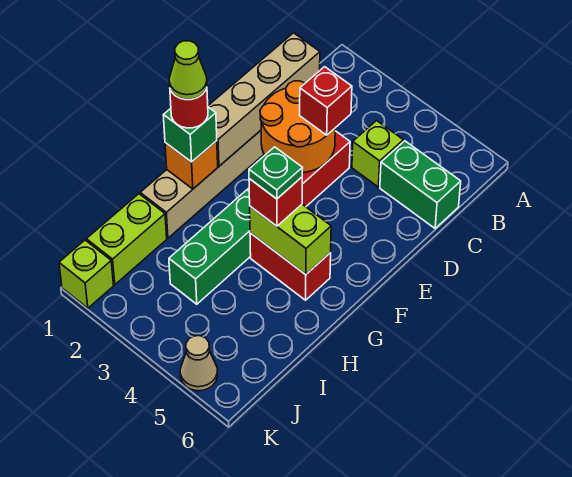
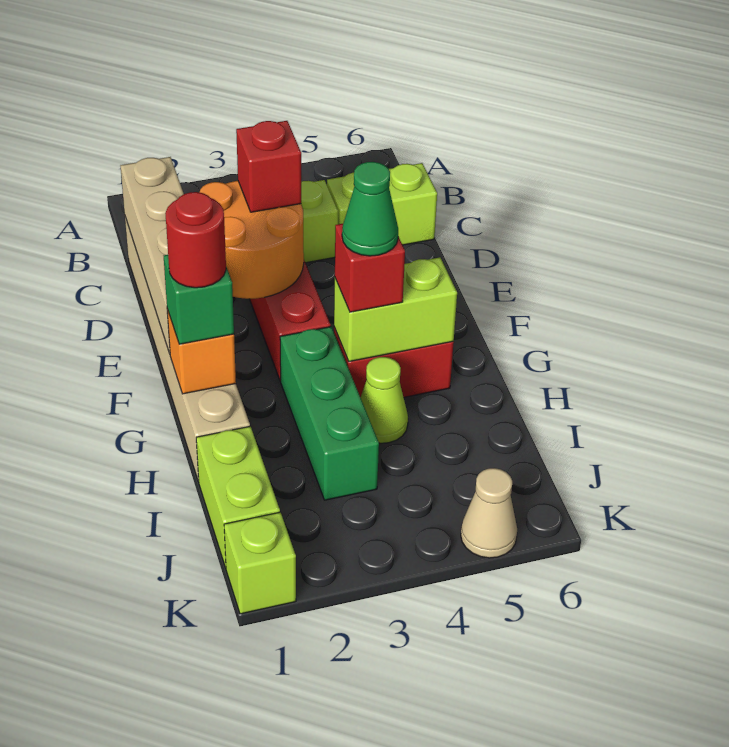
green brick C5:C6 level 1 -> lime brick C5:C6 level 1
lime cone G1 level 5 -> lime cone H4 level 1
green plate G4 level 4 -> green cone G4 level 4

